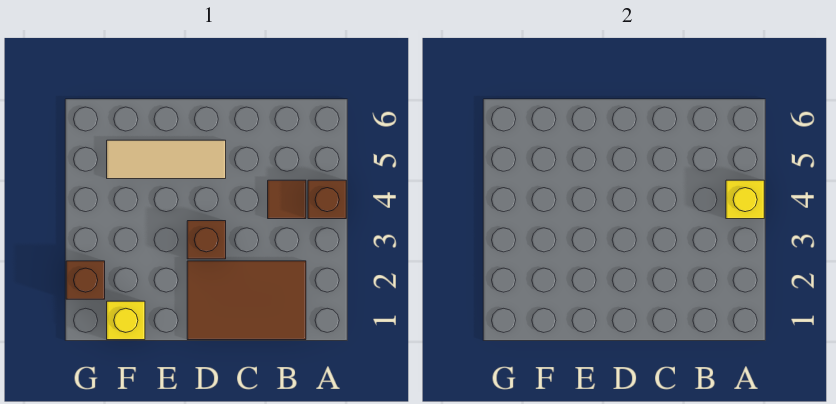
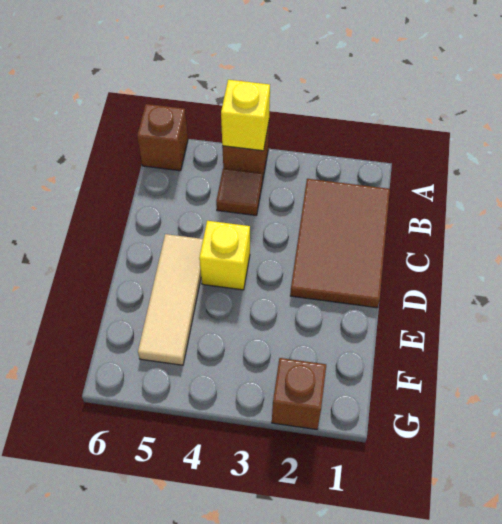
brown brick D3 level 1 -> brown brick A6 level 1
yellow brick F1 level 1 -> yellow brick D4 level 1

